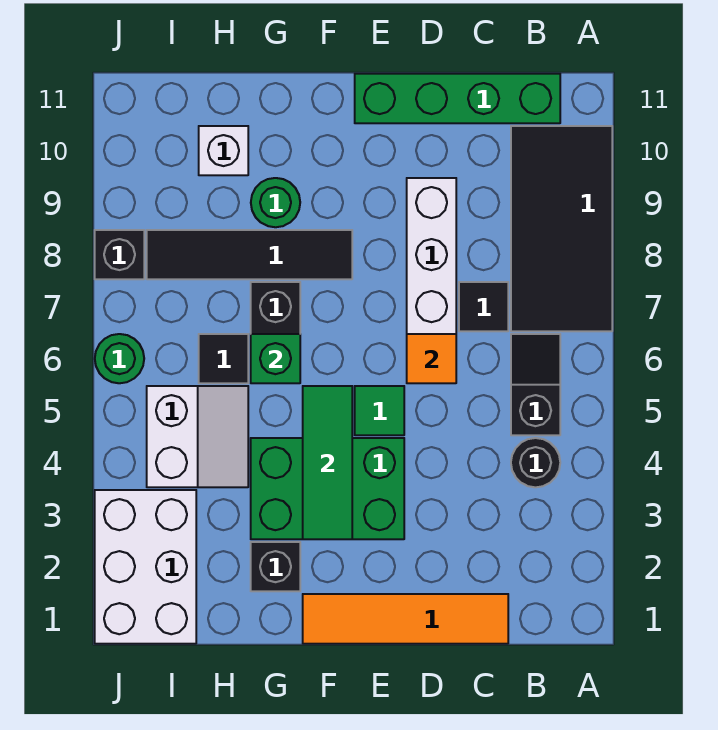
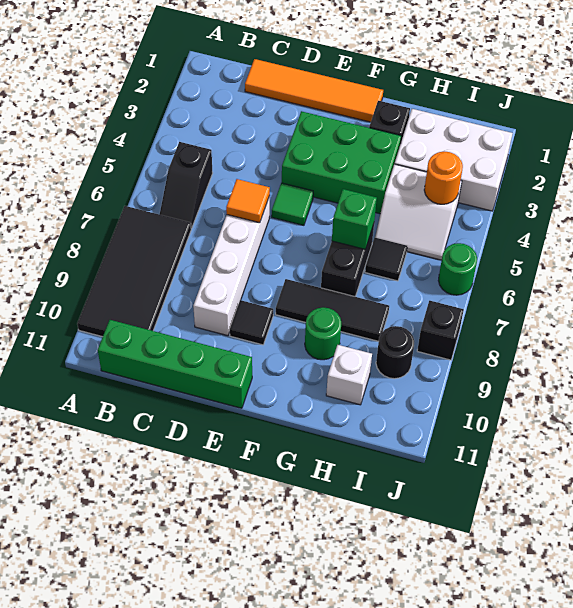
black round brick B4 level 1 -> black round brick I9 level 1
black tile C7 level 1 -> black tile E9 level 1
green tile F3:F5 level 2 -> none
black tile F8:I8 level 1 -> black tile F8:H8 level 1
white slope H4:I5 level 1 top I -> white slope H4:I5 level 1 top 4
white brick I1:J3 level 1 -> white brick H2:J3 level 1
none -> orange round brick I4 level 2

